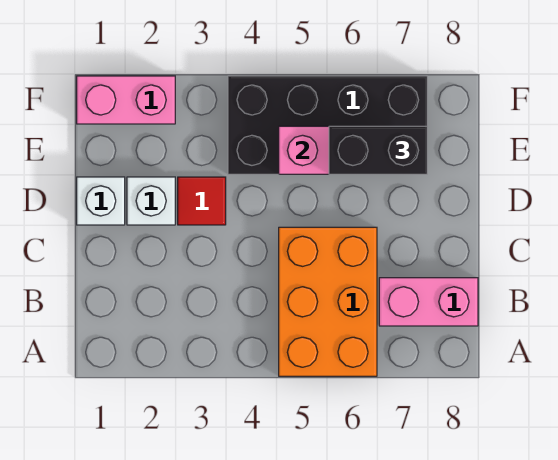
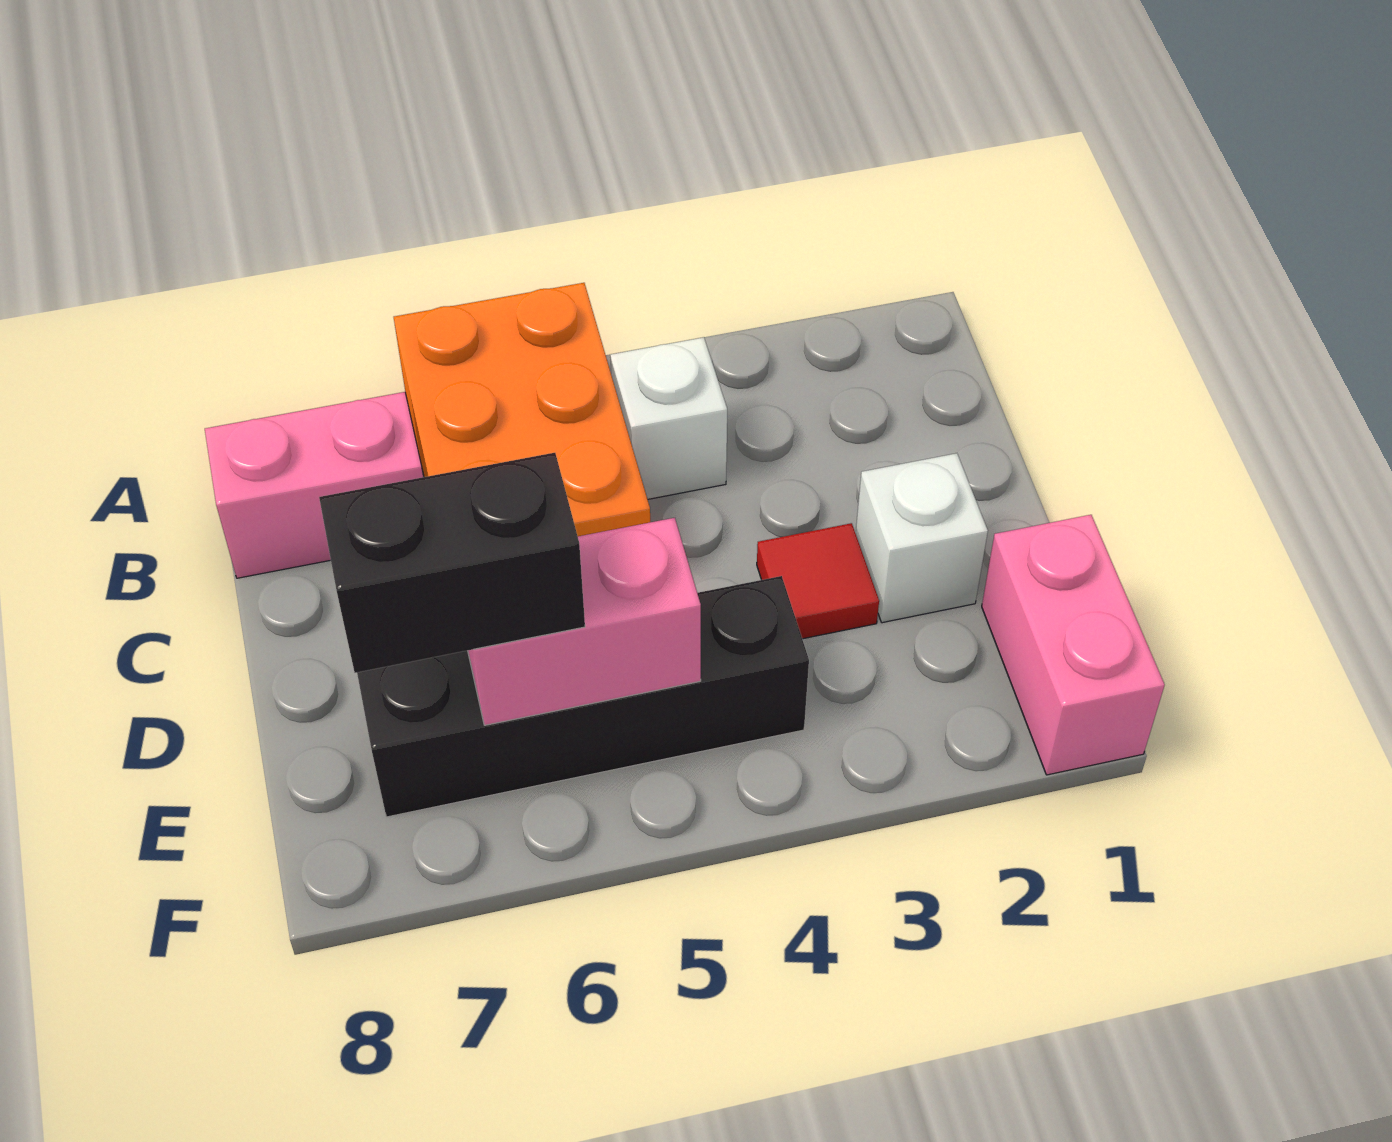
white brick D1 level 1 -> white brick B4 level 1
black brick E4:F7 level 1 -> black brick E4:E7 level 1
pink brick F1:F2 level 1 -> pink brick E1:F1 level 1

